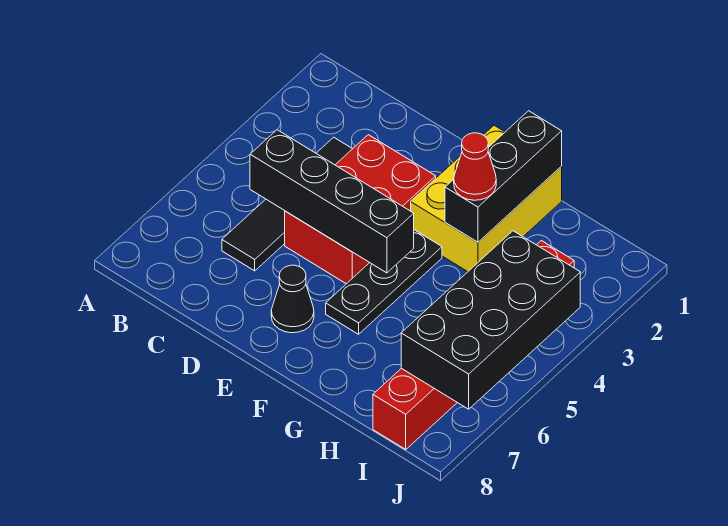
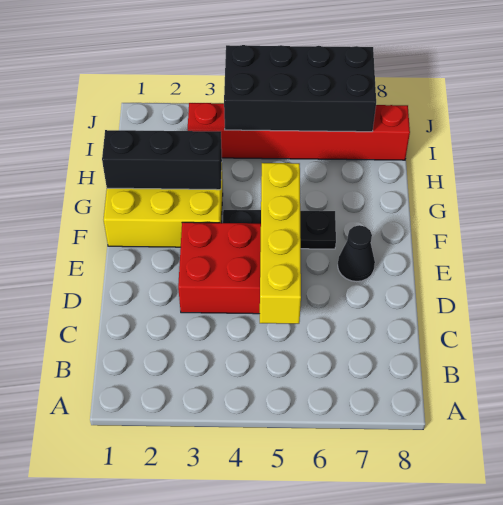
black tile C3:C6 level 1 -> none
black brick C5:F5 level 2 -> yellow brick C5:F5 level 2
red cone G3 level 3 -> none

